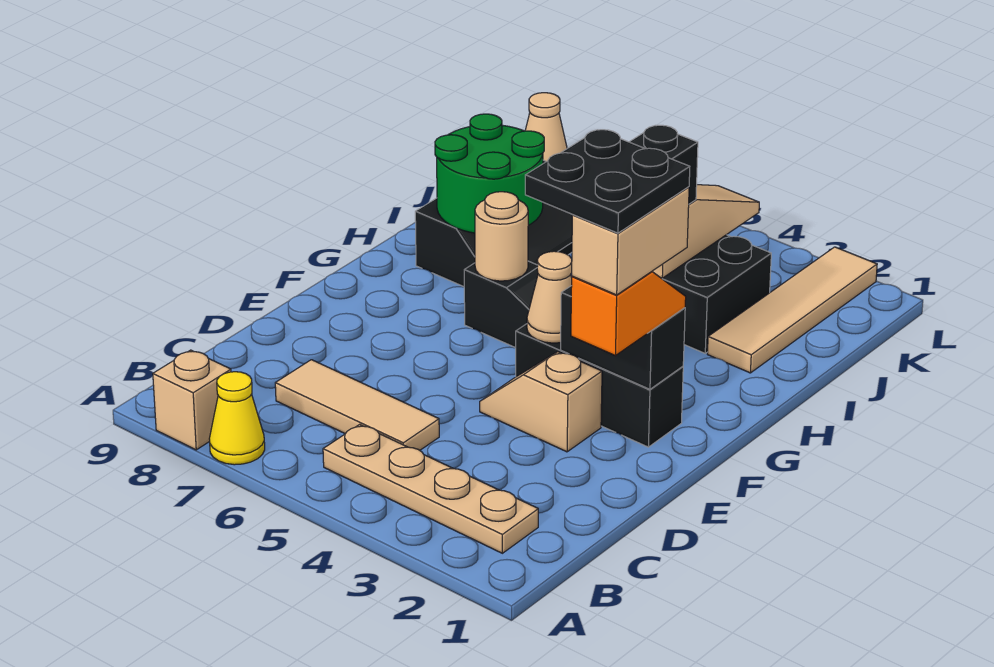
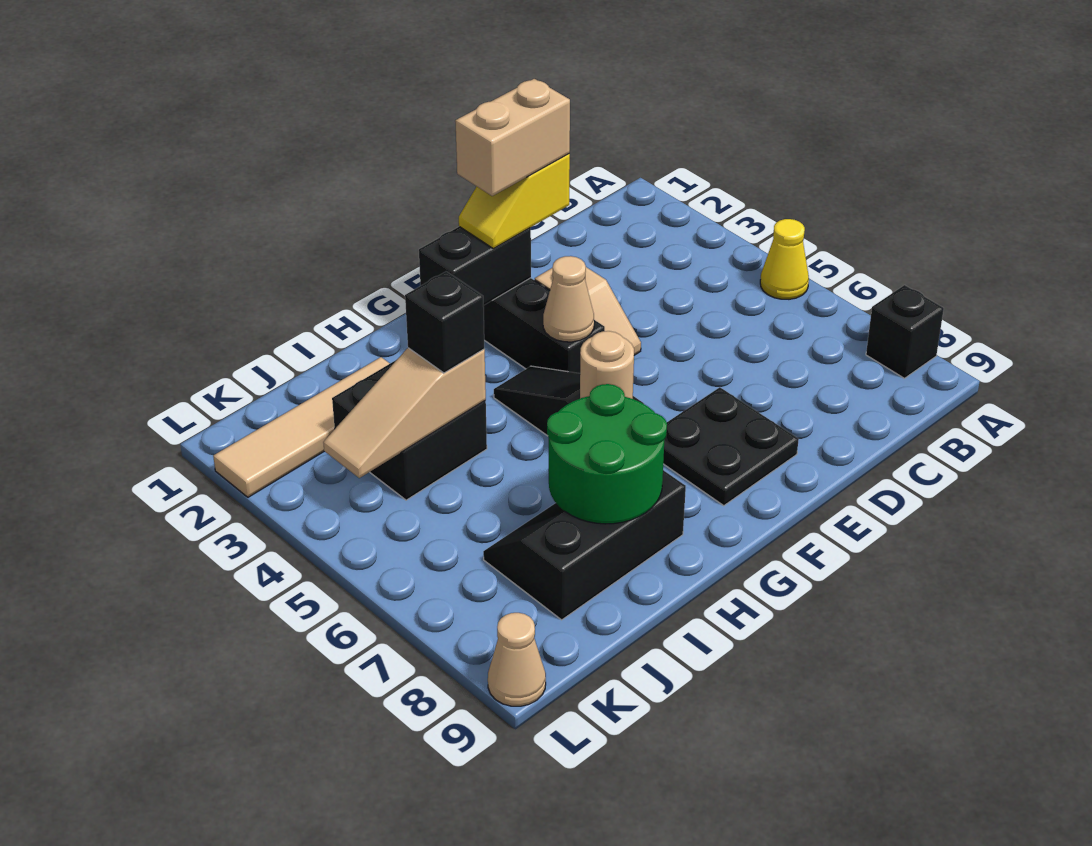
yellow cone A7 level 1 -> yellow cone A5 level 1
tan brick A8 level 1 -> black brick A8 level 1
tan plate B2:B5 level 1 -> none
tan tile C5:C7 level 1 -> none
orange slope E2:F2 level 3 top E -> yellow slope E2:F2 level 3 top E
black plate E2:F3 level 5 -> black plate E7:F8 level 1
black brick F2:F3 level 2 -> black brick F2:G2 level 2

